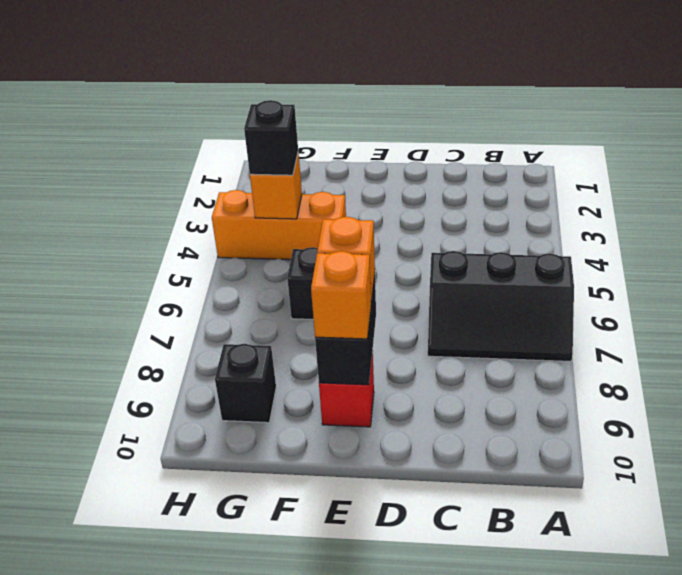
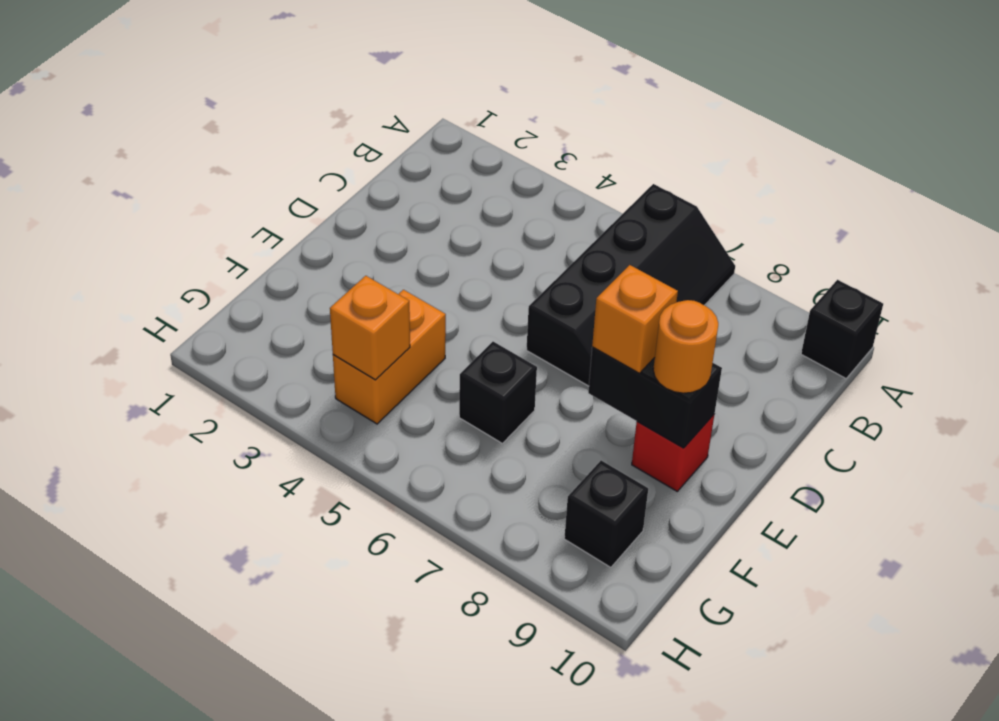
black slope A6:C7 level 1 top 6 -> black slope A6:D7 level 1 top 6
orange brick E9 level 3 -> orange round brick E9 level 3
orange brick F4:H4 level 1 -> orange brick F4:G4 level 1
black brick G4 level 3 -> black brick A10 level 1

